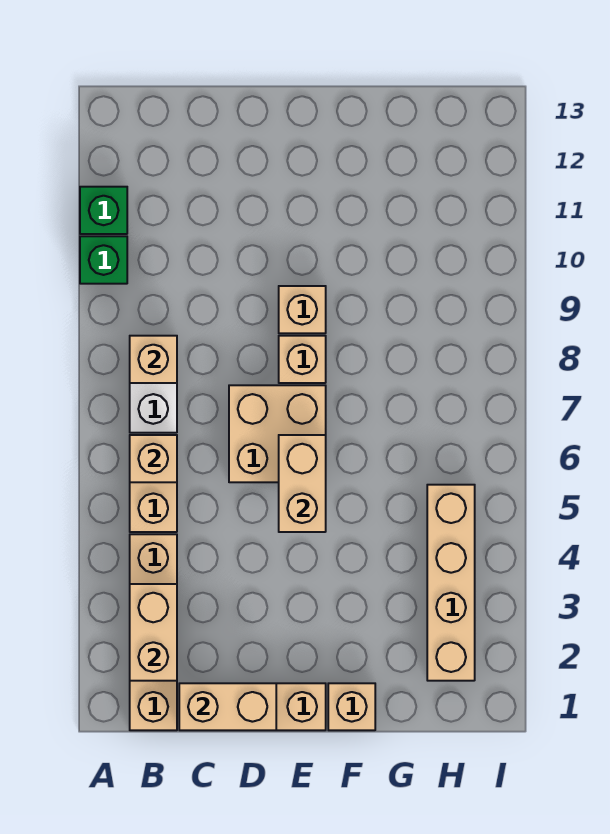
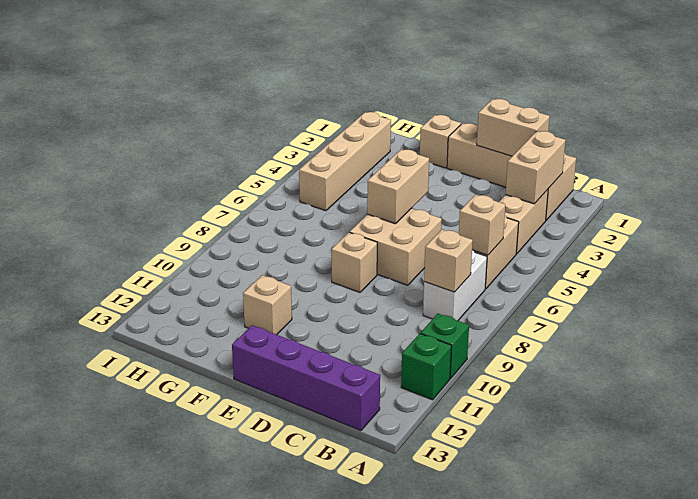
none -> purple brick B13:E13 level 1
tan brick E9 level 1 -> tan brick F11 level 1

